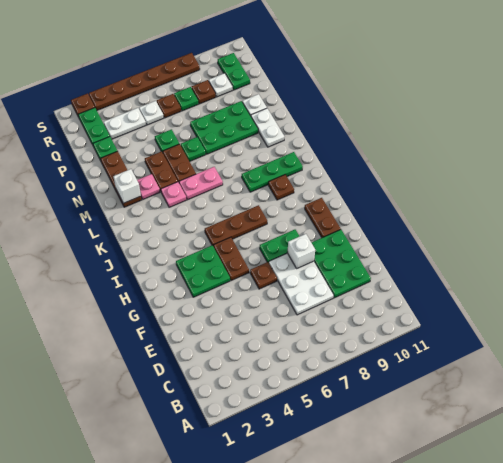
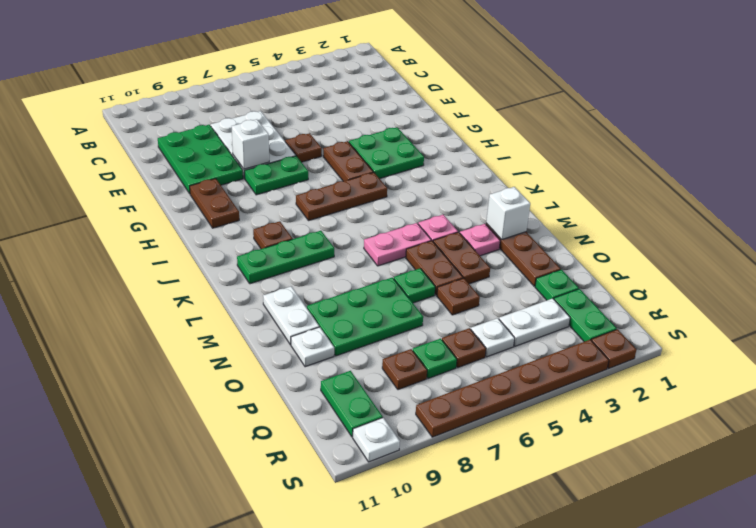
green plate O5 level 1 -> brown plate O5 level 1
white plate Q9 level 1 -> white plate S10 level 1

